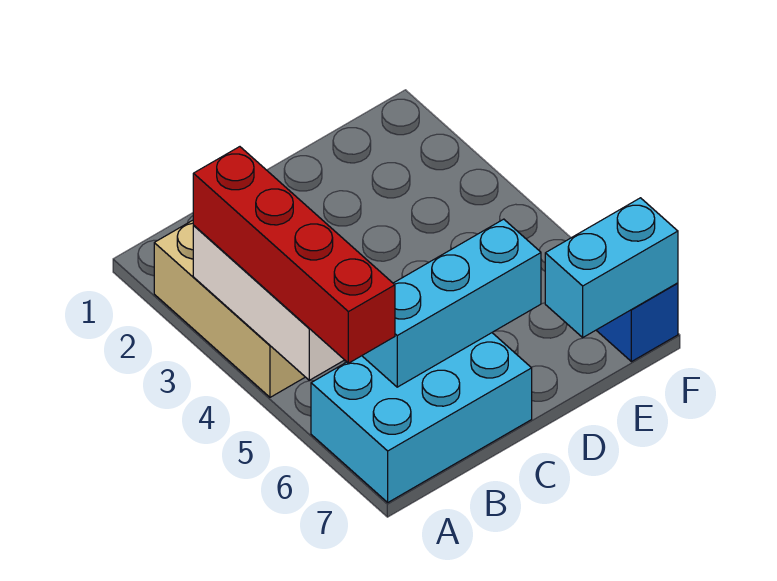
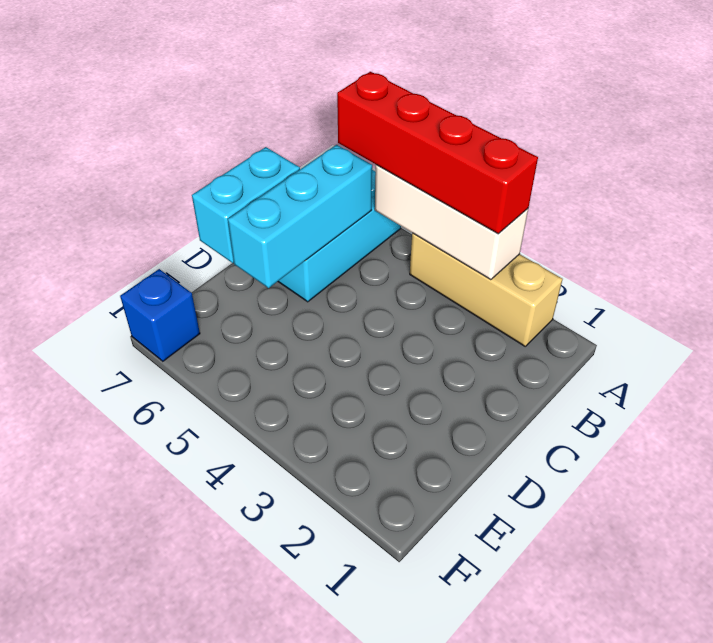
cyan brick E7:F7 level 2 -> cyan brick C7:D7 level 2

